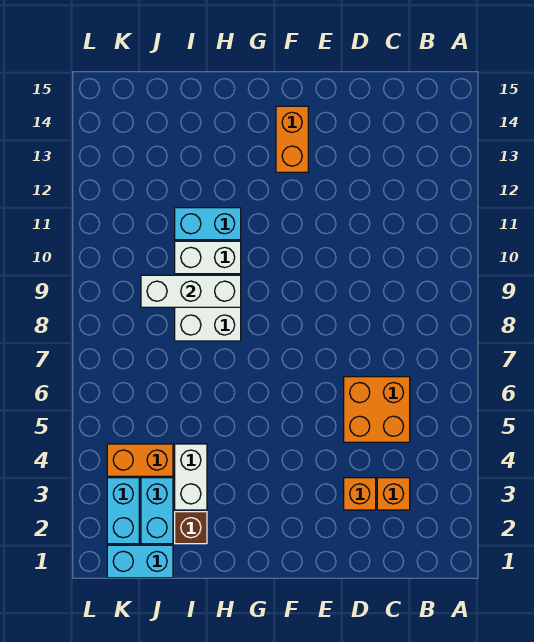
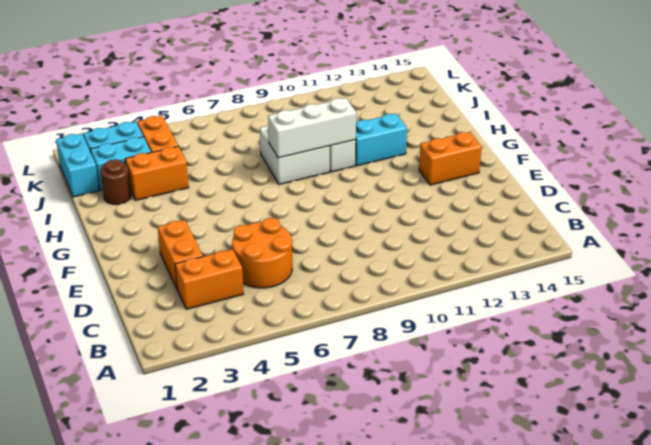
orange brick C3 level 1 -> orange brick C3:C4 level 1
orange brick C5:D6 level 1 -> orange round brick C5:D6 level 1
orange brick D3 level 1 -> orange brick D3:E3 level 1
white brick H9:J9 level 2 -> white brick H8:H10 level 2
cyan brick H11:I11 level 1 -> cyan brick H11:H12 level 1
brown brick I2 level 1 -> brown round brick I2 level 1
white brick I3:I4 level 1 -> orange brick I3:I4 level 1

